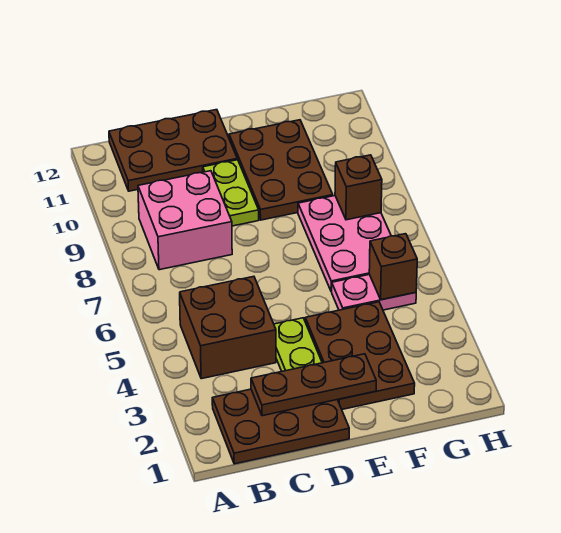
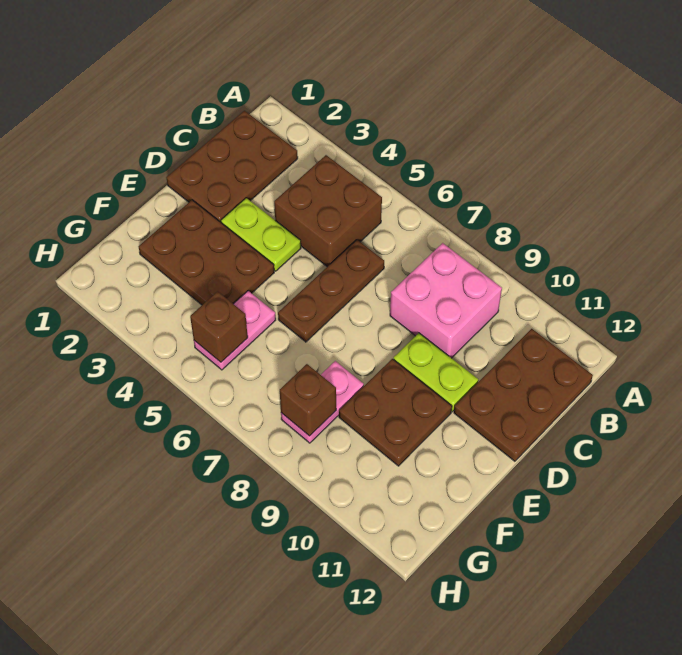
brown plate C2:E2 level 2 -> brown plate C6:E6 level 1
brown plate E9:F11 level 1 -> brown plate E9:F10 level 1
pink plate F6:G8 level 1 -> pink plate F8:G8 level 1

